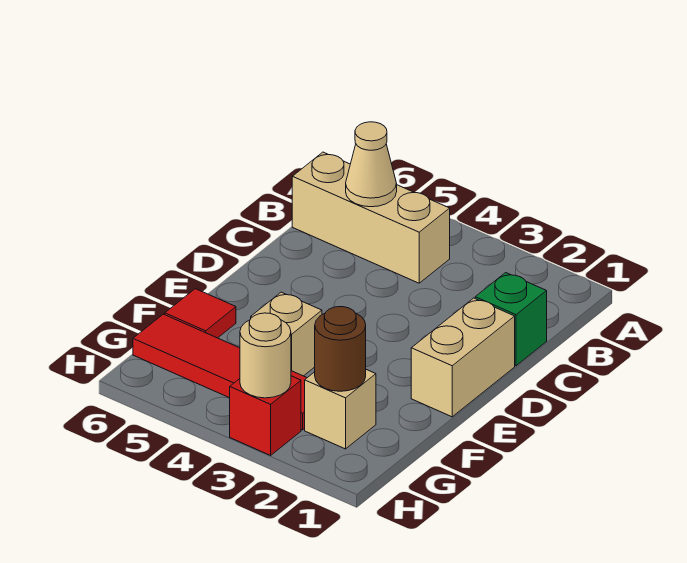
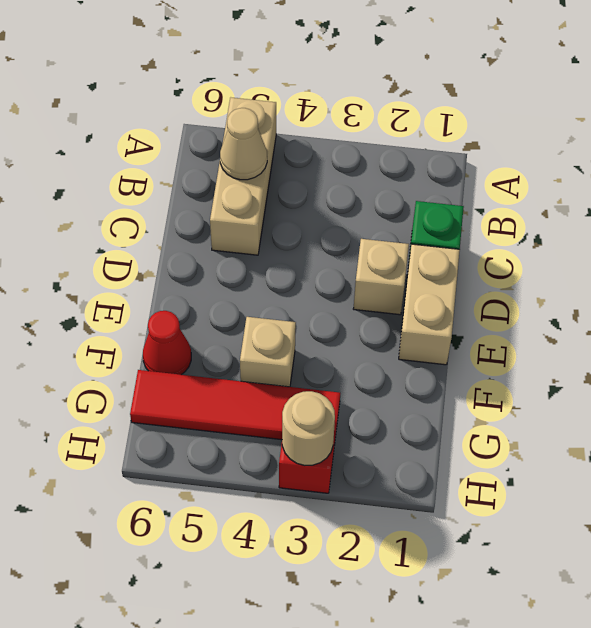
tan brick B4:B6 level 1 -> tan brick A5:C5 level 1
red tile F6 level 1 -> red cone F6 level 1
tan brick G2 level 1 -> tan brick D2 level 1
brown round brick G2 level 2 -> none

